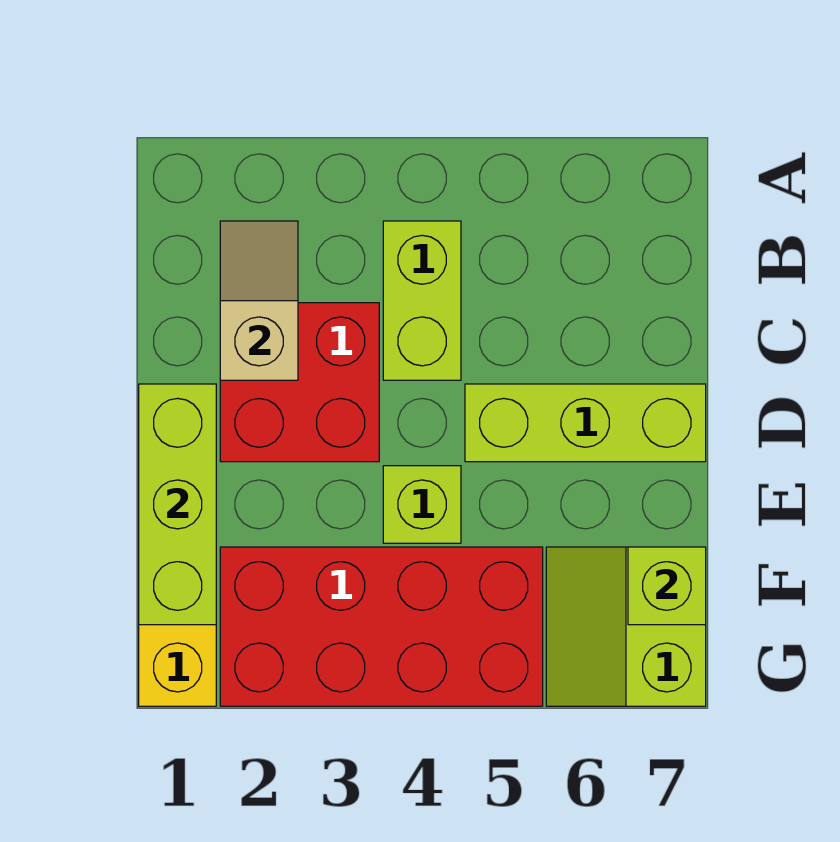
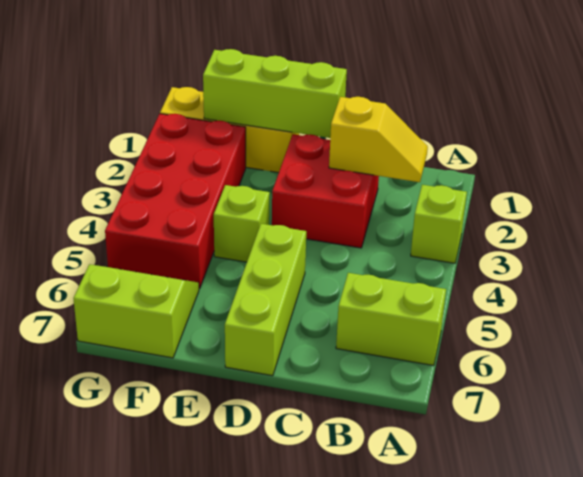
tan slope B2:C2 level 2 top C -> yellow slope B2:C2 level 2 top C
lime brick B4:C4 level 1 -> lime brick A6:B6 level 1
lime brick F7 level 2 -> lime brick A3 level 1

